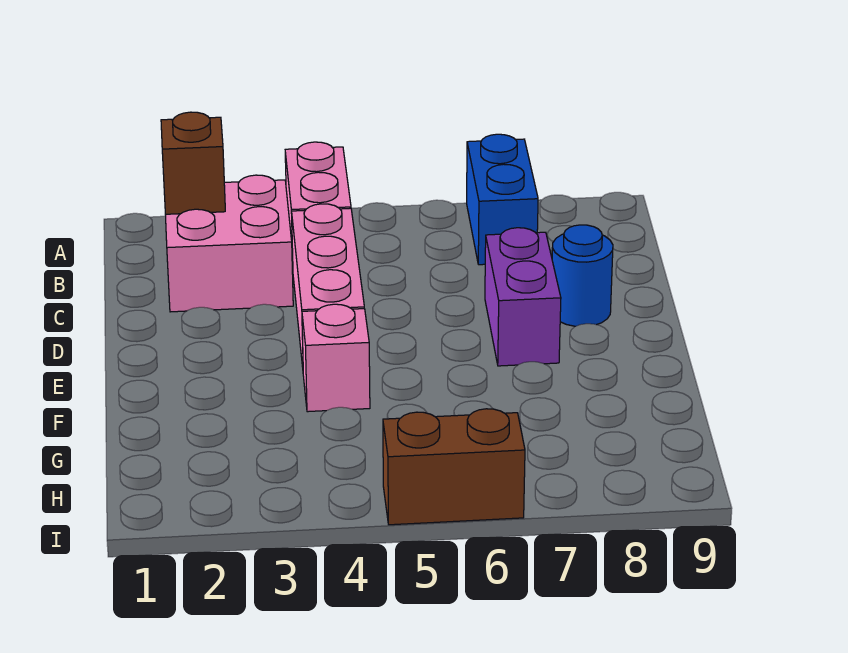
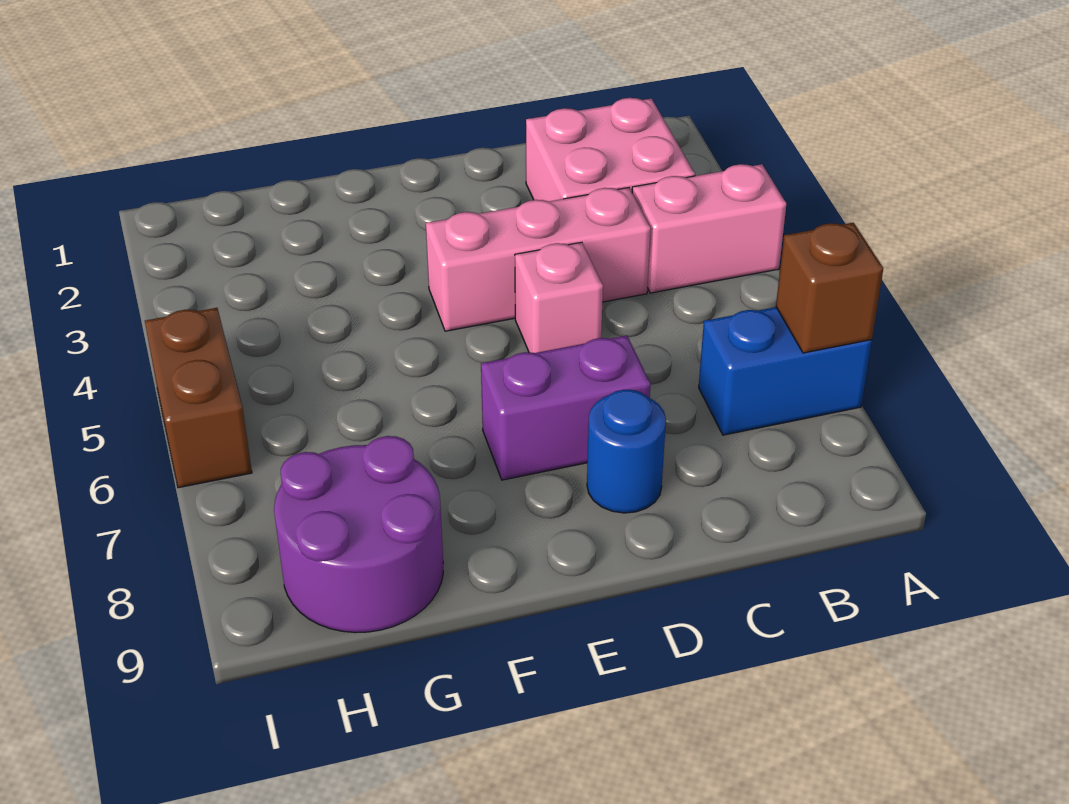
brown brick B2 level 2 -> brown brick A7 level 2
pink brick F4 level 1 -> pink brick D5 level 1
none -> purple round brick G8:H9 level 1

